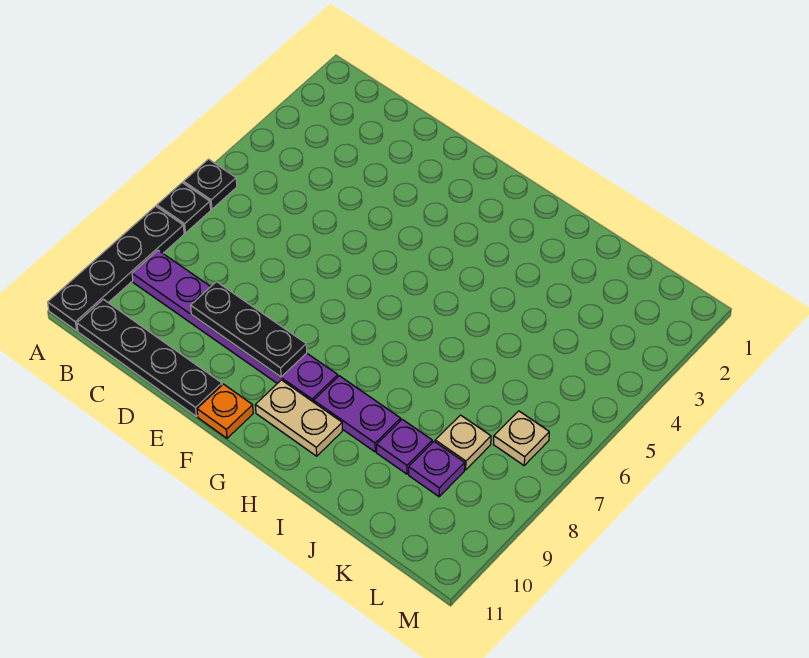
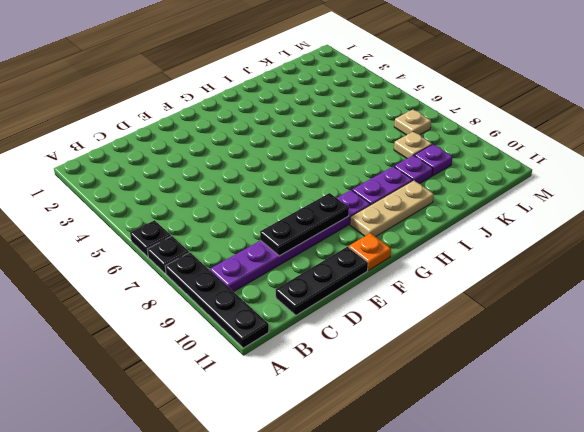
black plate B11:E11 level 1 -> black plate C11:E11 level 1
tan plate G10:H10 level 1 -> tan plate G10:I10 level 1

